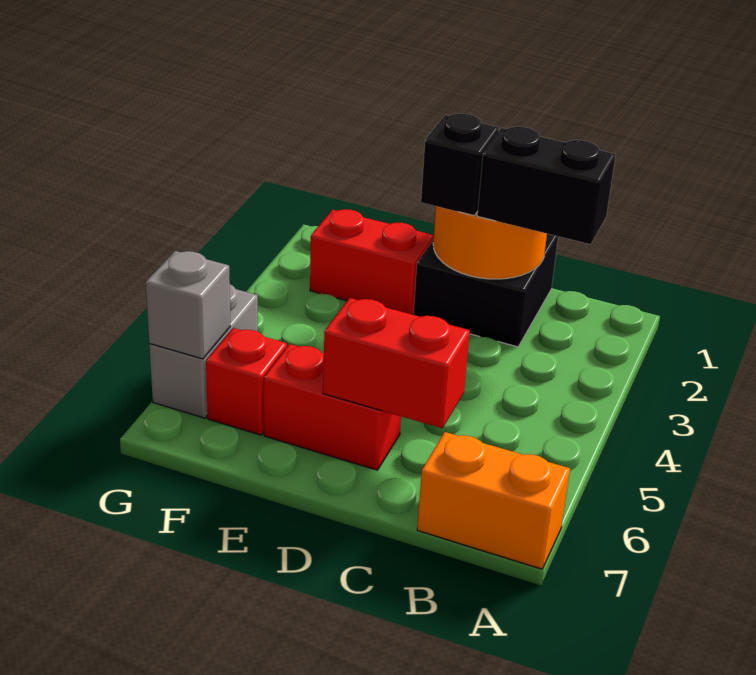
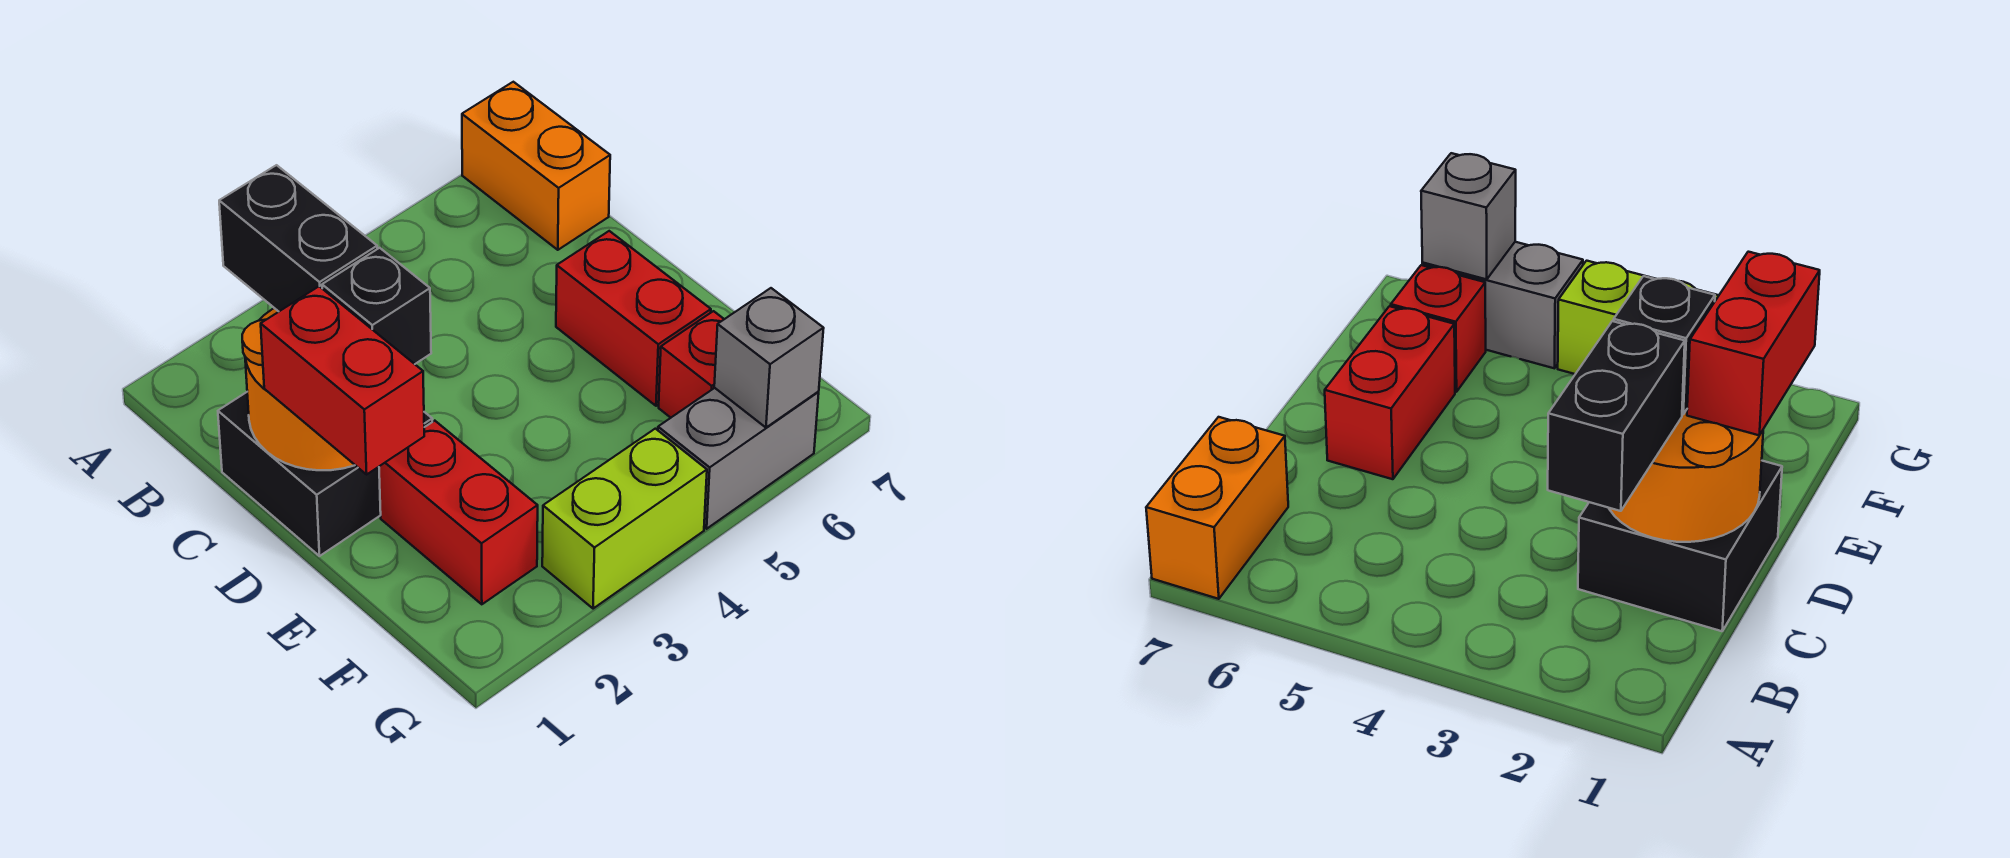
red brick C6:D6 level 2 -> red brick D1:E1 level 3
none -> lime brick G3:G4 level 1

